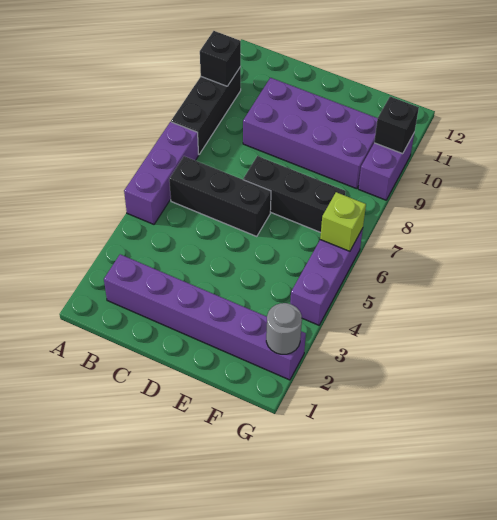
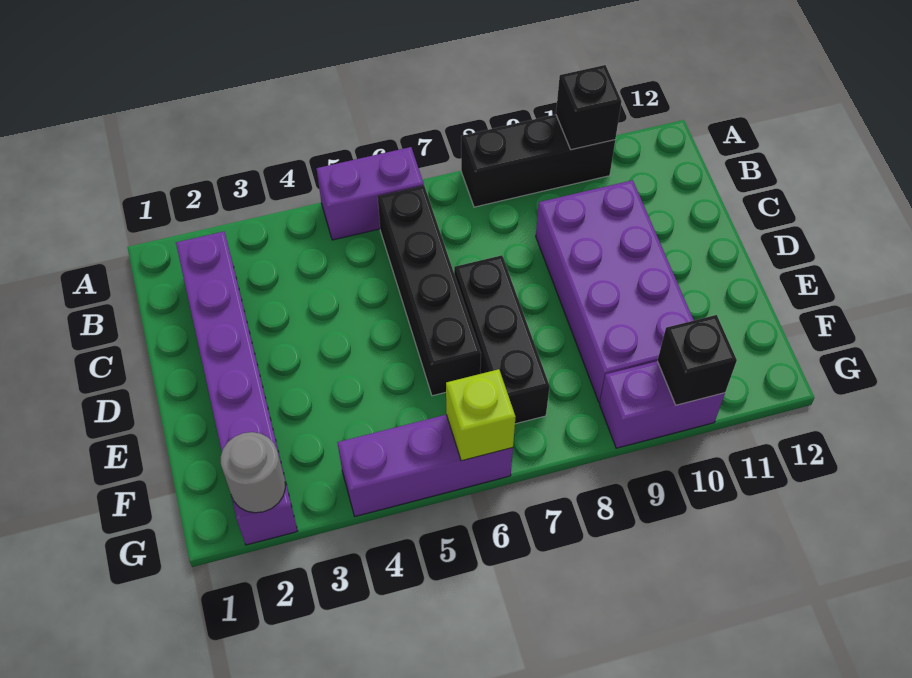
purple brick A5:A7 level 1 -> purple brick A5:A6 level 1
black brick B6:D6 level 1 -> black brick B6:E6 level 1

